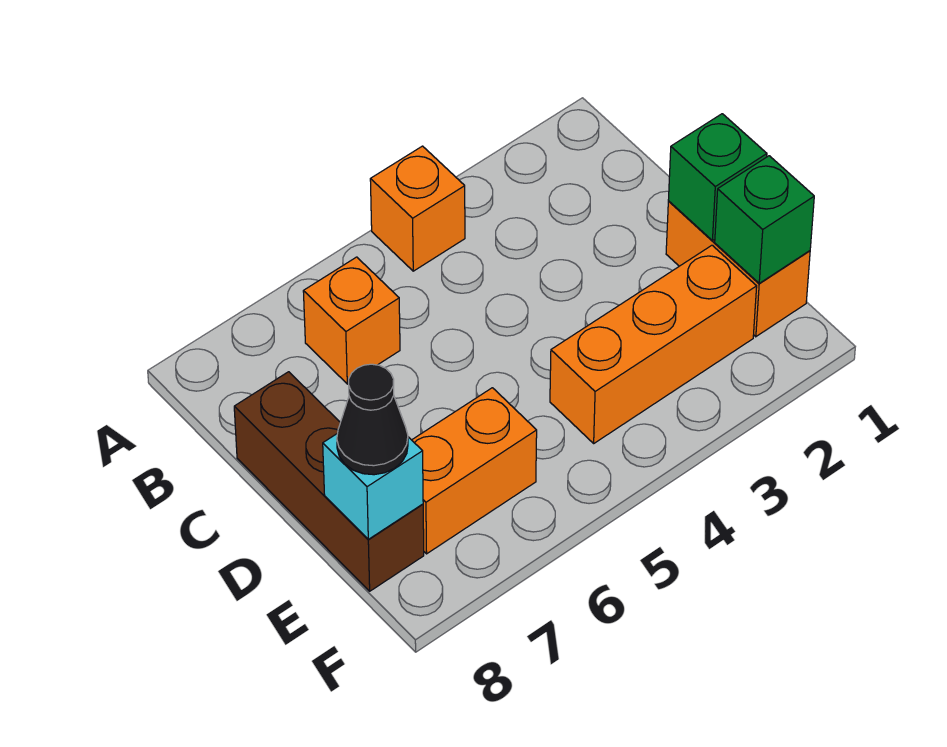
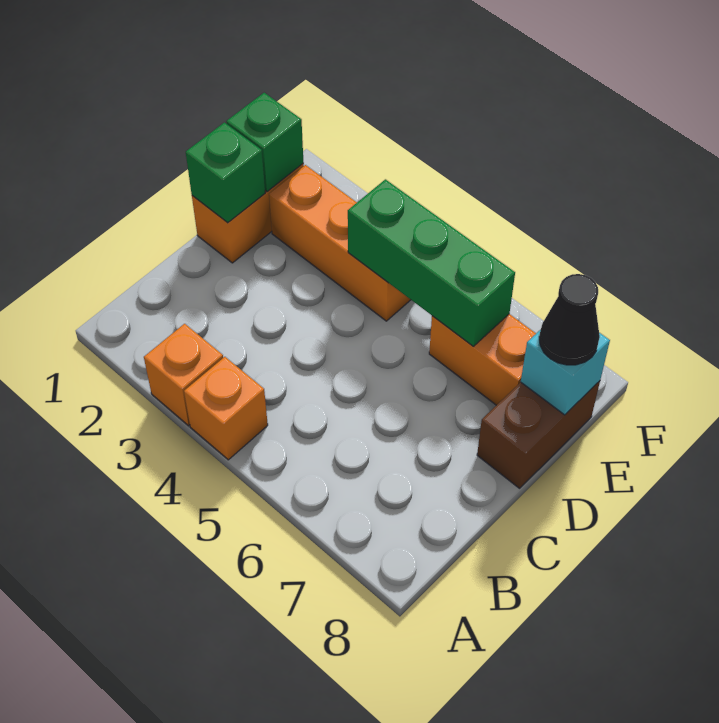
orange brick B6 level 1 -> orange brick A3 level 1
brown brick C8:E8 level 1 -> brown brick D8:E8 level 1
none -> green brick E4:E6 level 2

